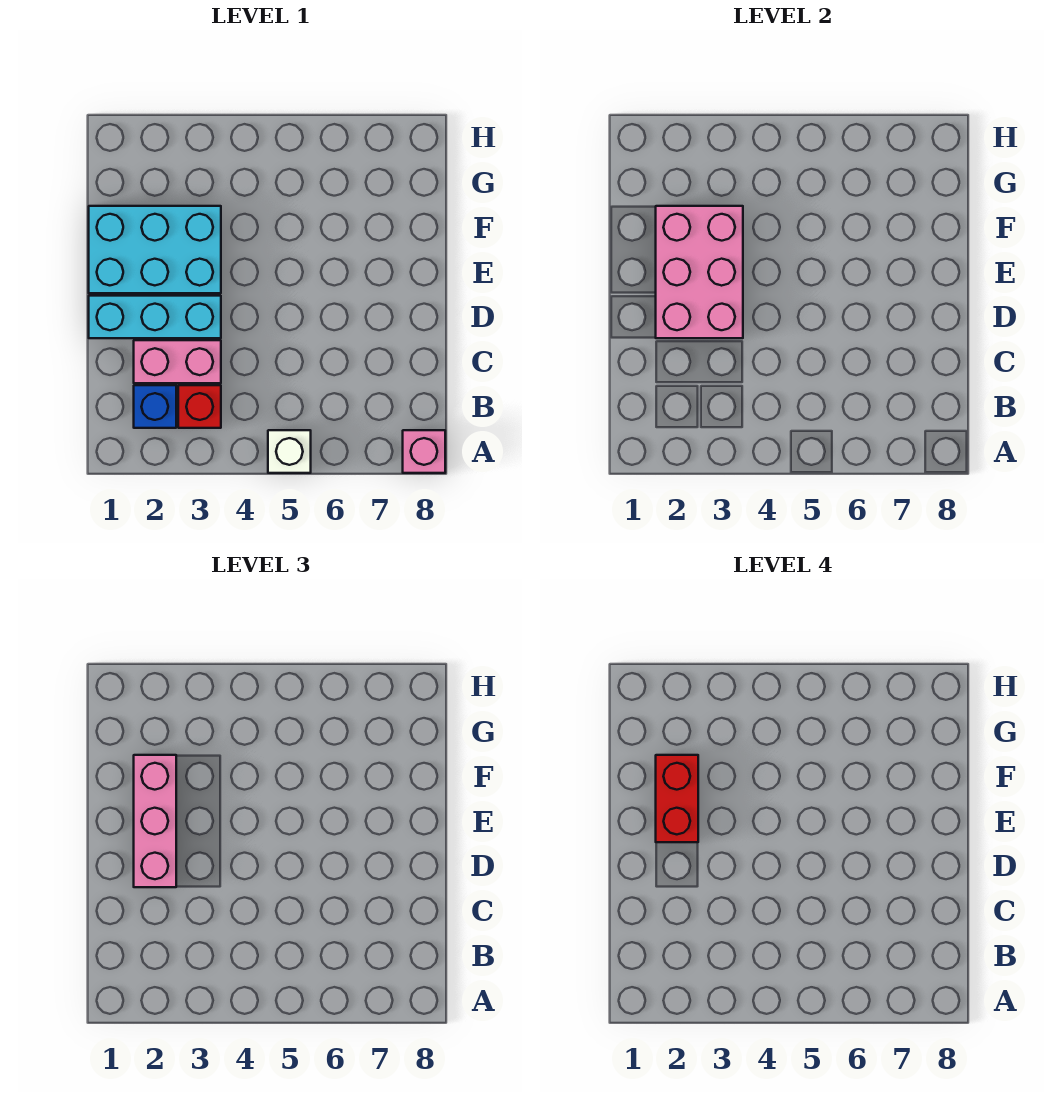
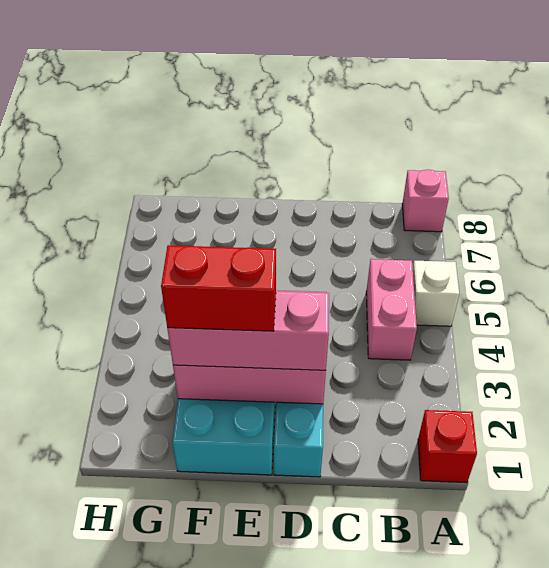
blue brick B2 level 1 -> none
red brick B3 level 1 -> red brick A1 level 1
pink brick C2:C3 level 1 -> pink brick B4:B5 level 1

